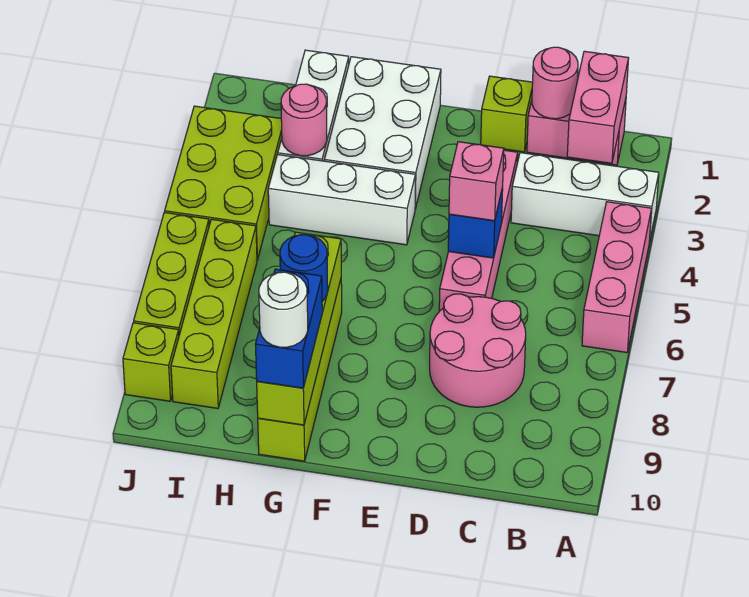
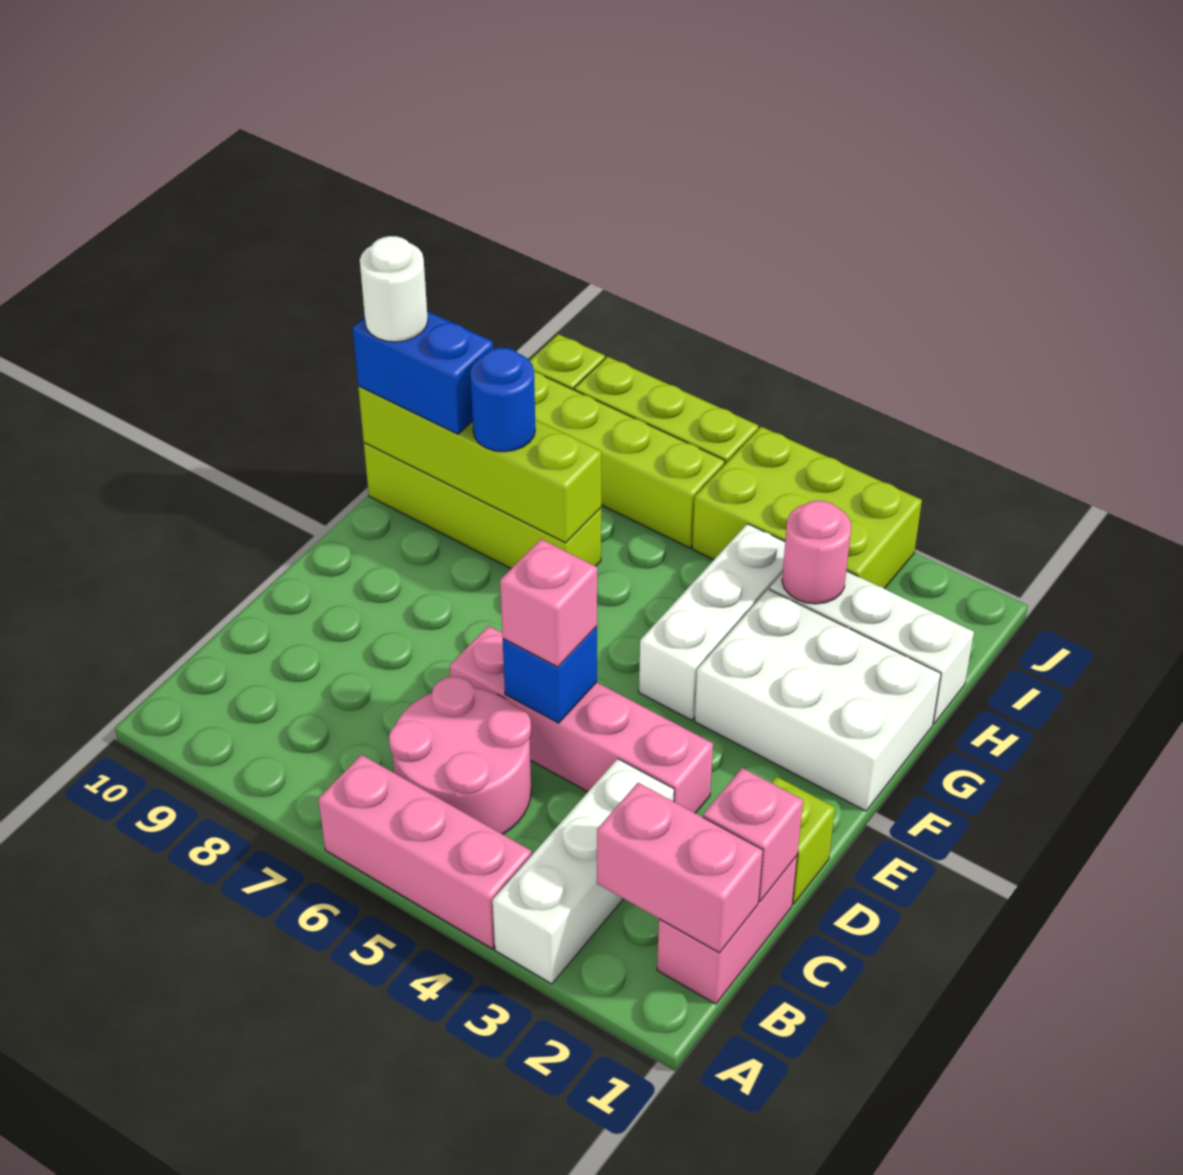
pink round brick C1 level 2 -> pink brick C1 level 2
pink round brick C7:D8 level 1 -> pink round brick B5:C6 level 1

